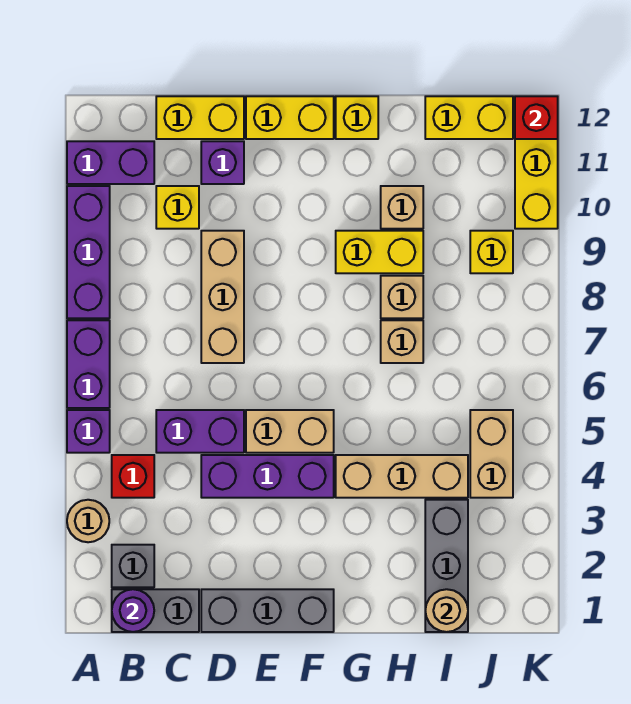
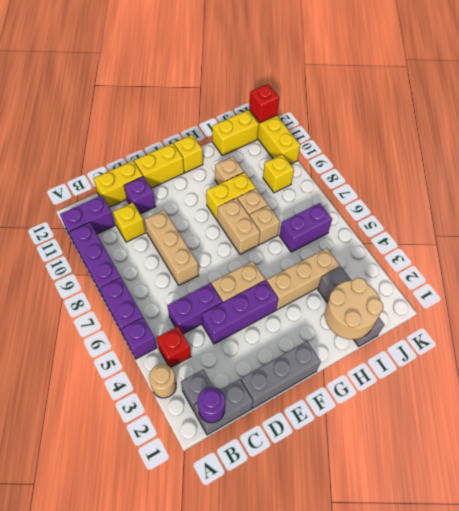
tan round brick I1 level 2 -> tan round brick H1:I2 level 2
none -> purple brick I6:J6 level 1
tan brick J4:J5 level 1 -> tan brick G7:G8 level 1

